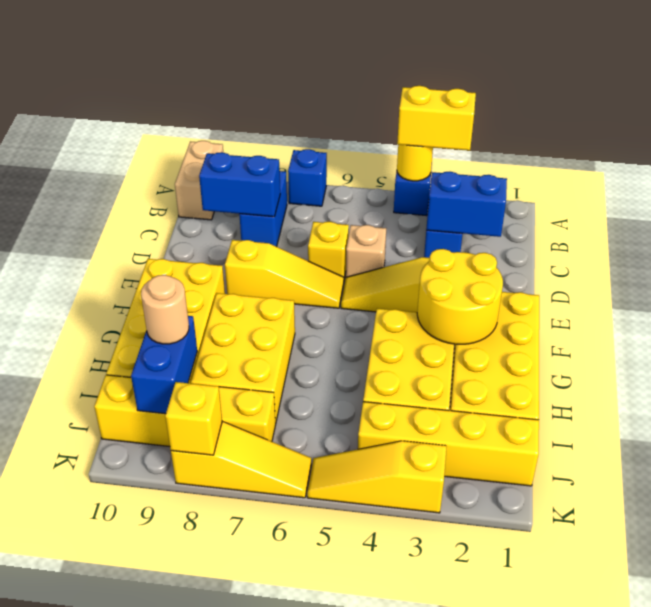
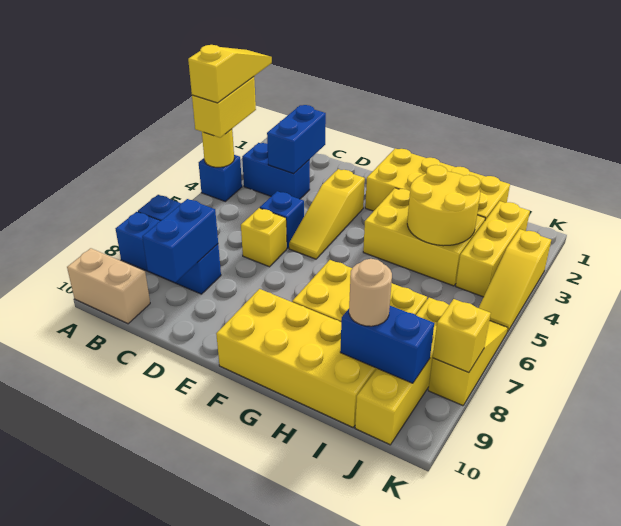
blue brick B8:C8 level 1 -> blue brick A8:C8 level 1
tan brick D5 level 1 -> blue brick D5 level 1
yellow slope E6:E8 level 1 top 8 -> yellow slope A2:A4 level 4 top 4
yellow round brick F2:G3 level 2 -> yellow round brick H3:I4 level 2
yellow brick J1:J4 level 1 -> yellow brick J2:J4 level 1

